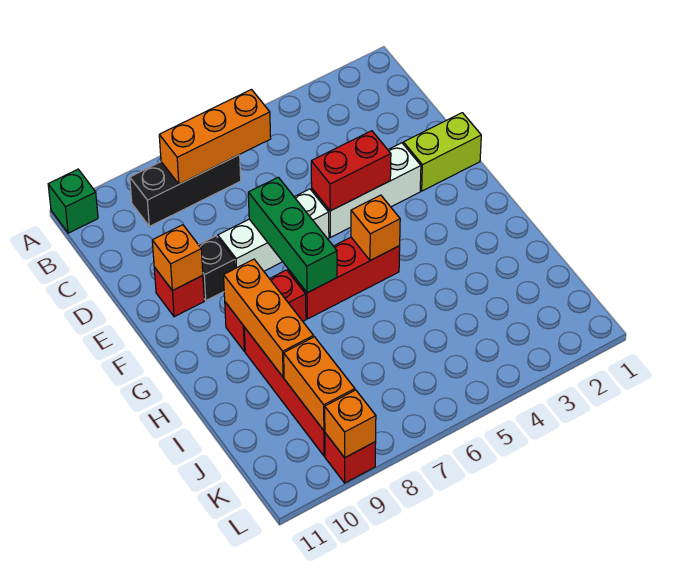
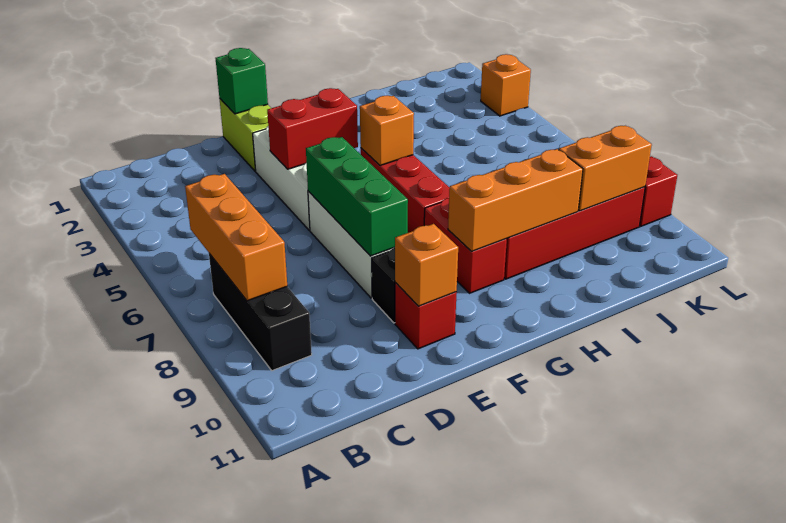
green brick A11 level 1 -> green brick E1 level 2
red brick E4:E5 level 2 -> red brick E4:F4 level 2
green brick E7:G7 level 2 -> green brick E6:E8 level 2
orange brick L9 level 2 -> orange brick L3 level 1

